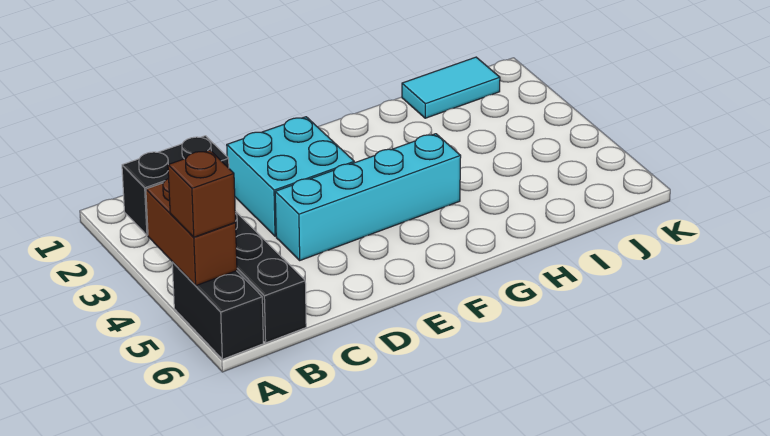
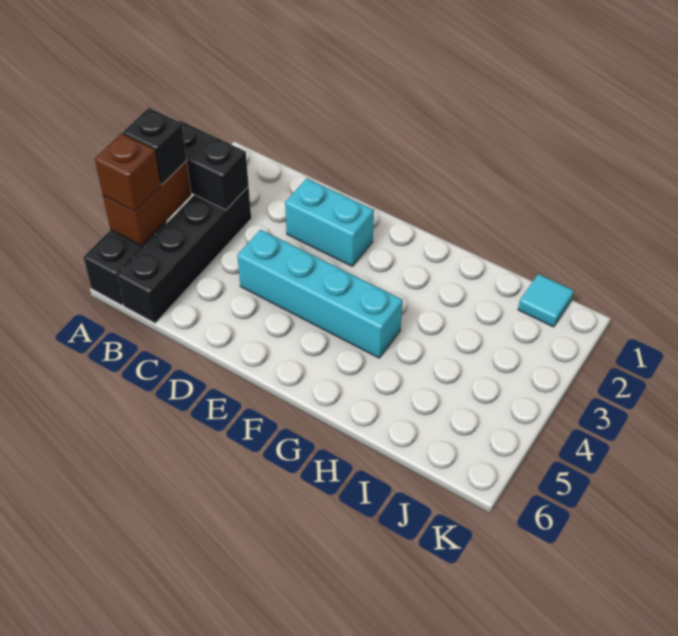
none -> black brick A4 level 3
cyan brick D2:E3 level 1 -> cyan brick D2:E2 level 1
cyan tile I1:J1 level 1 -> cyan tile J1 level 1

